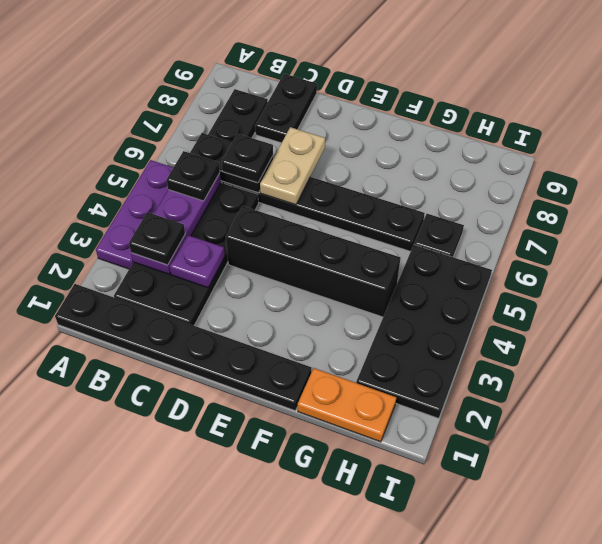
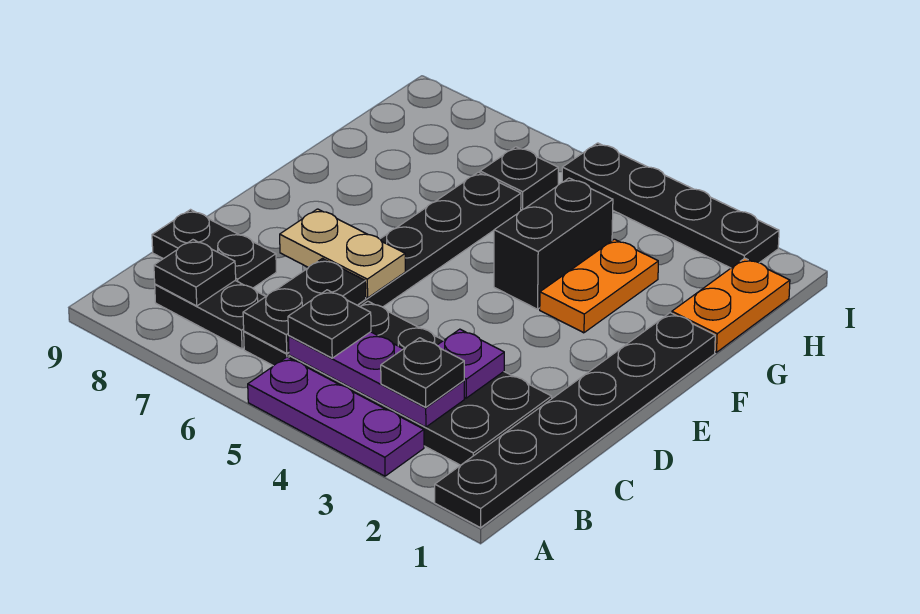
black plate C6 level 3 -> black plate B8 level 2
black brick D4:G4 level 1 -> black brick F4:G4 level 1
none -> orange plate F3:G3 level 1
black plate H2:I5 level 1 -> black plate I2:I5 level 1

